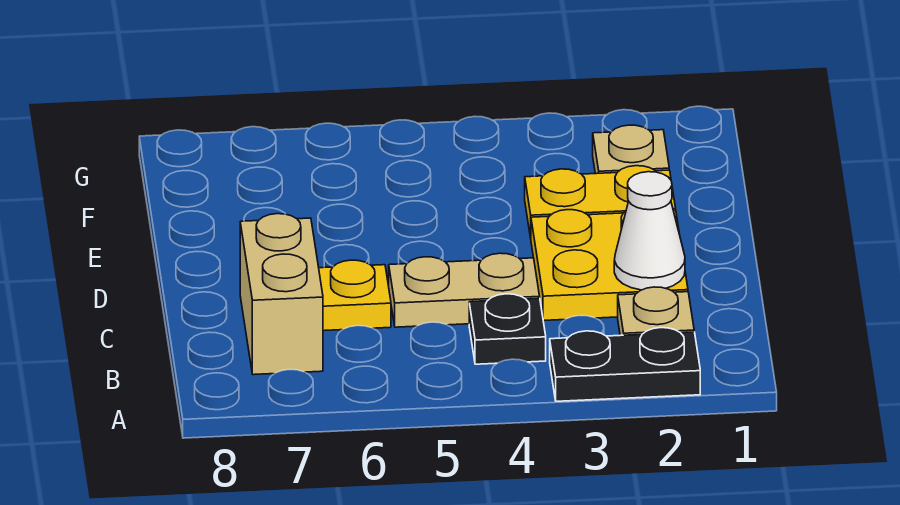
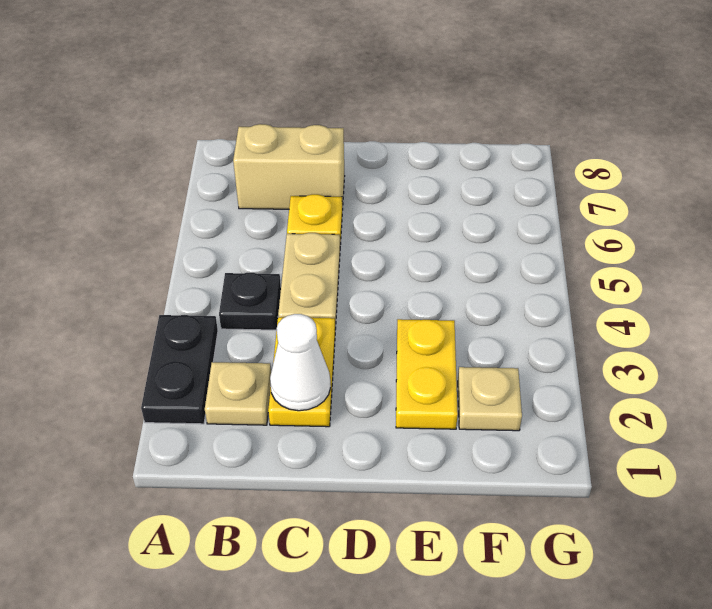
yellow plate C2:D3 level 1 -> yellow plate C2:C3 level 1

